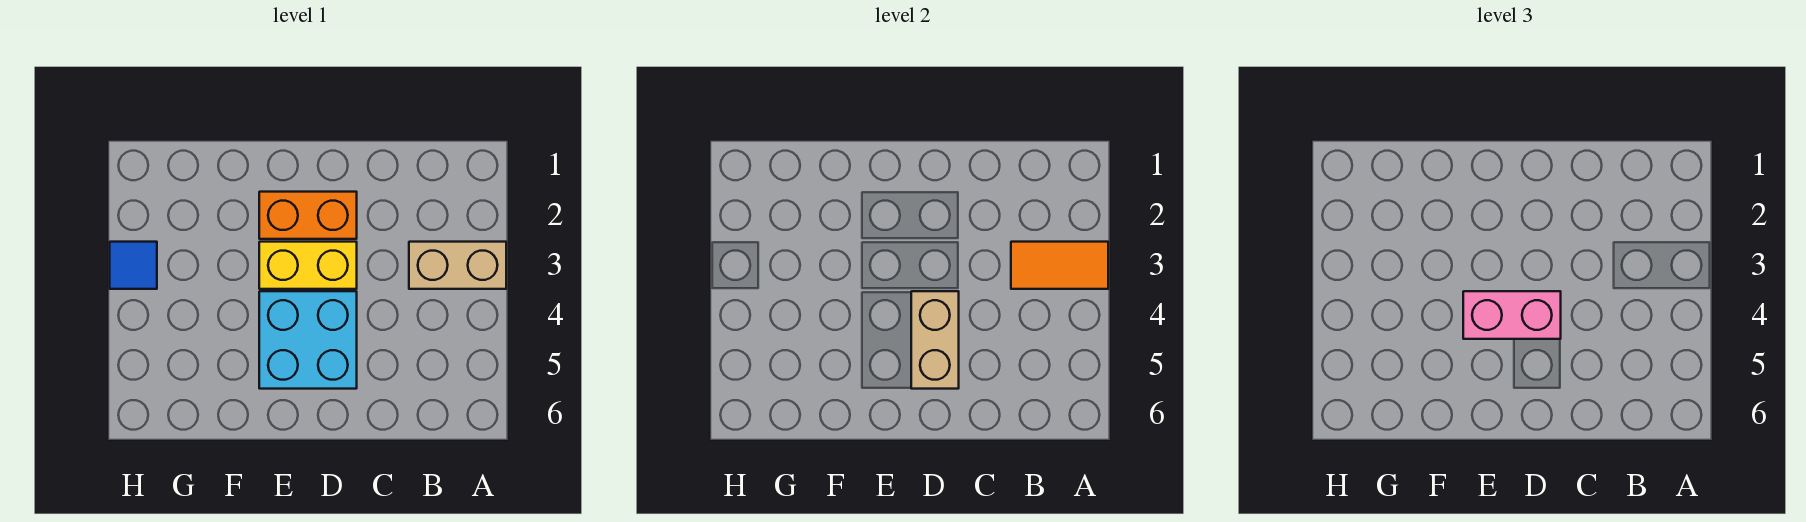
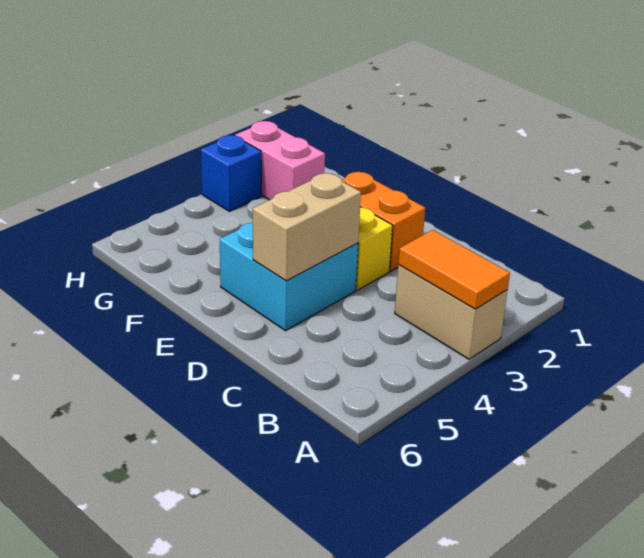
pink brick D4:E4 level 3 -> pink brick G2:H2 level 1
blue tile H3 level 1 -> blue brick H3 level 1

